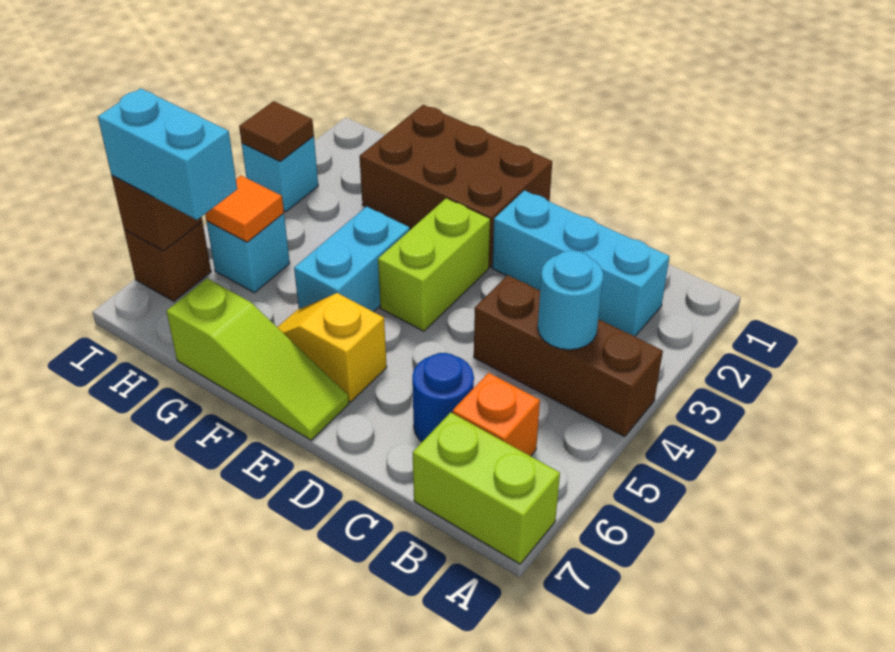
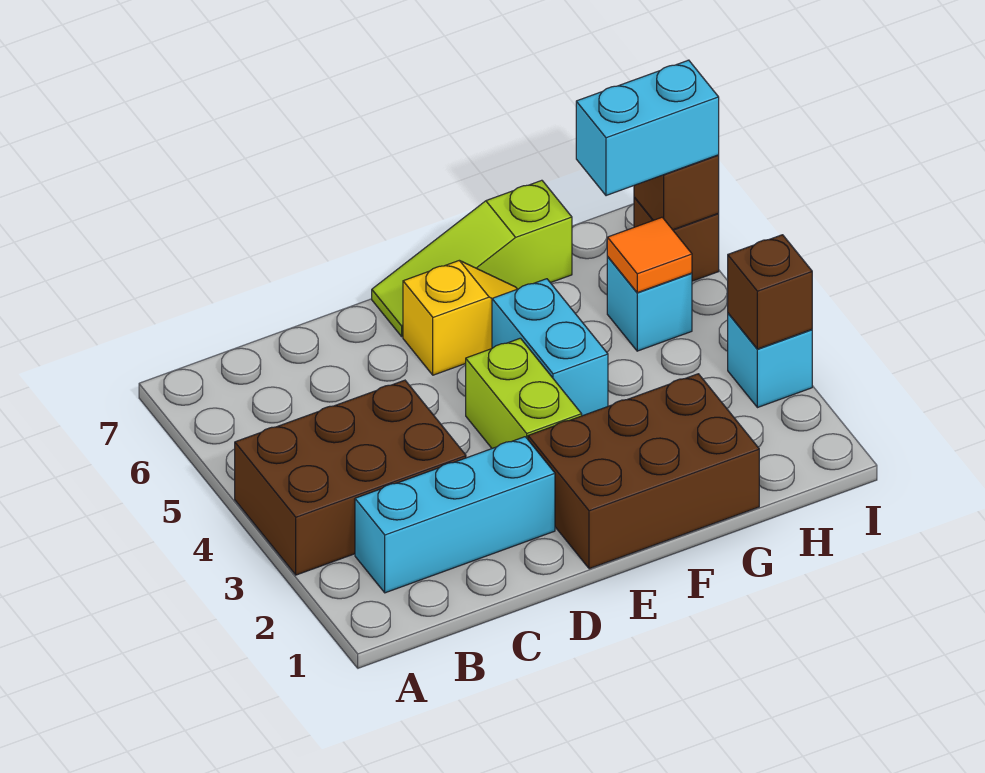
brown brick A4:C4 level 1 -> brown brick A3:C4 level 1
lime brick A7:B7 level 1 -> none
cyan round brick B4 level 2 -> none
orange brick B6 level 1 -> none
blue round brick C6 level 1 -> none
brown tile I3 level 2 -> brown brick I3 level 2

